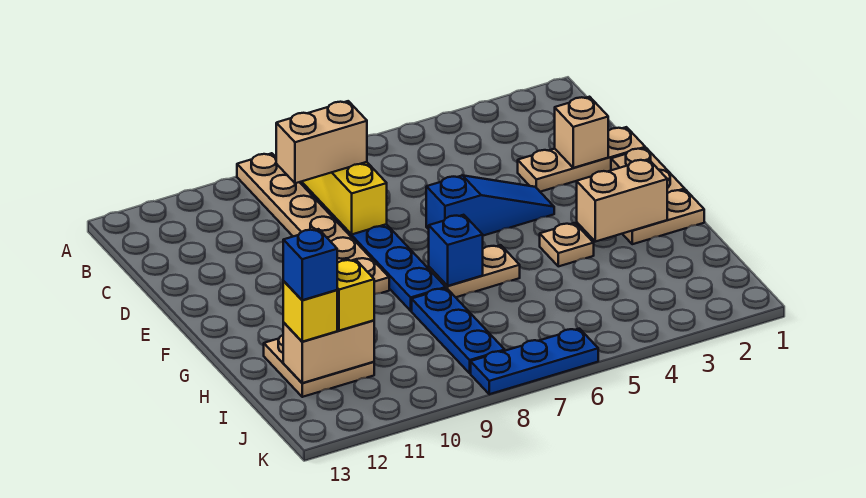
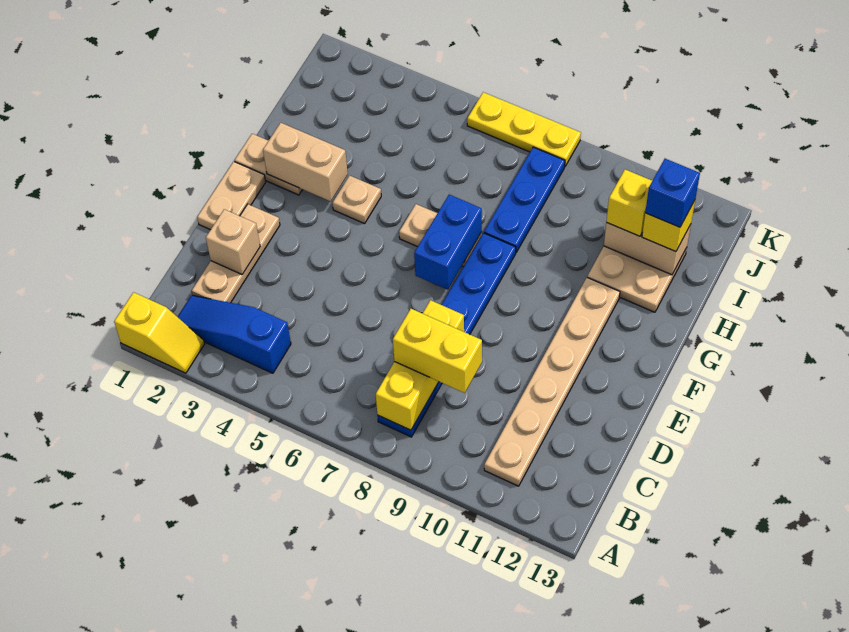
none -> yellow slope A1:A2 level 1 top 1
tan plate A9:F9 level 1 -> tan plate B11:G11 level 1
tan brick C8:C9 level 3 -> yellow brick C8:C9 level 3
tan plate D1:D3 level 1 -> tan plate C2:E2 level 1
blue slope E4:E6 level 1 top 6 -> blue slope B2:B4 level 1 top 4
blue brick G7 level 2 -> blue brick F7:G7 level 2
blue plate K6:K8 level 1 -> yellow plate K6:K8 level 1

